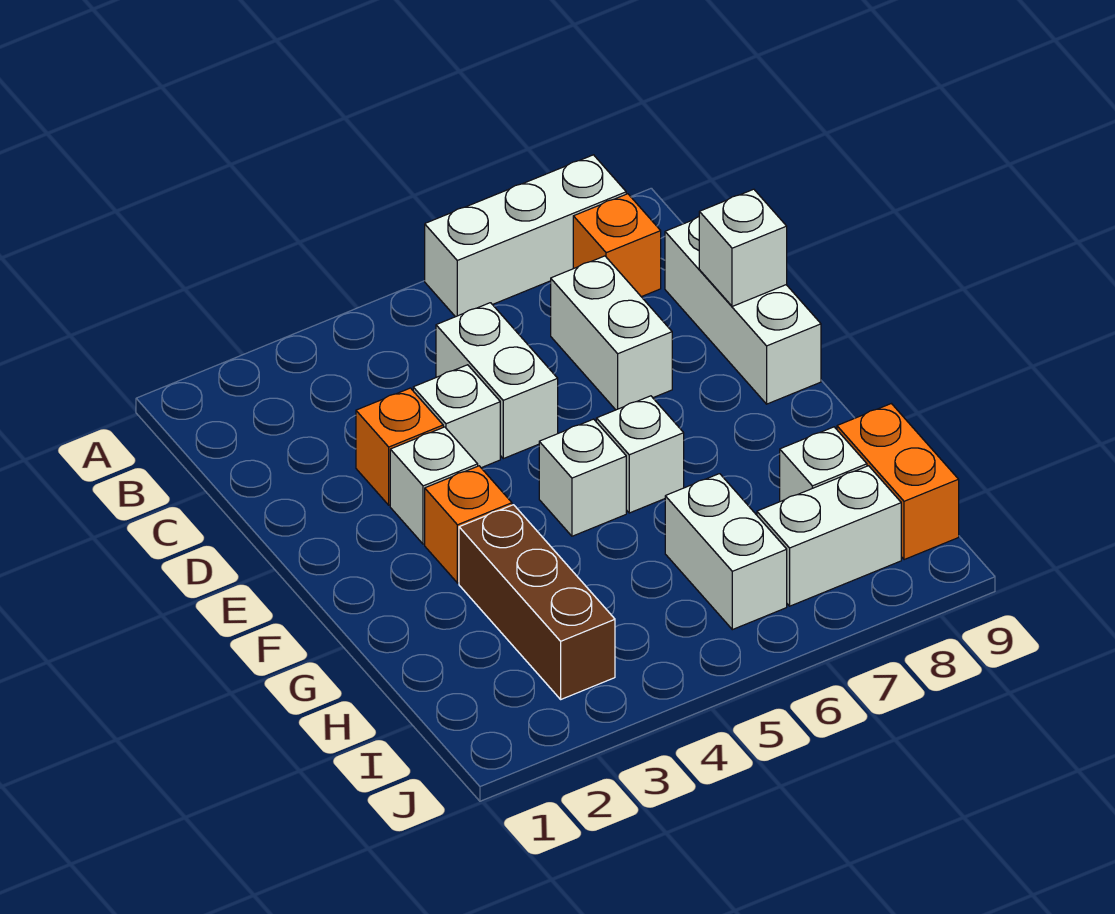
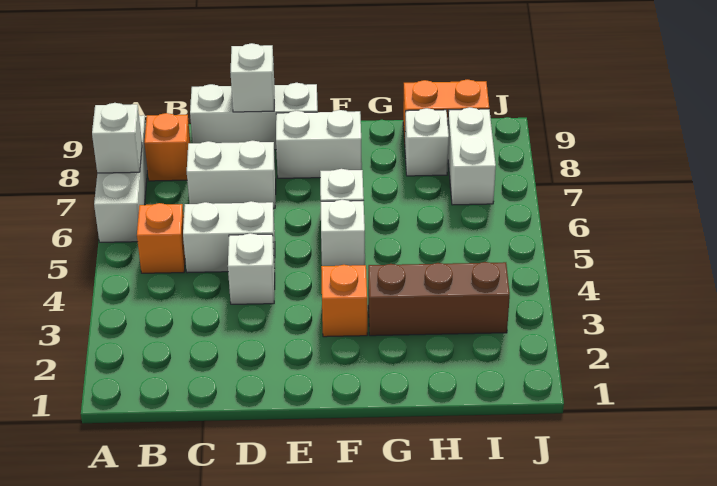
orange brick D3 level 1 -> orange brick B5 level 1
white brick E3 level 1 -> white brick A7 level 2
white brick H6:I6 level 1 -> white brick E8:F8 level 1

